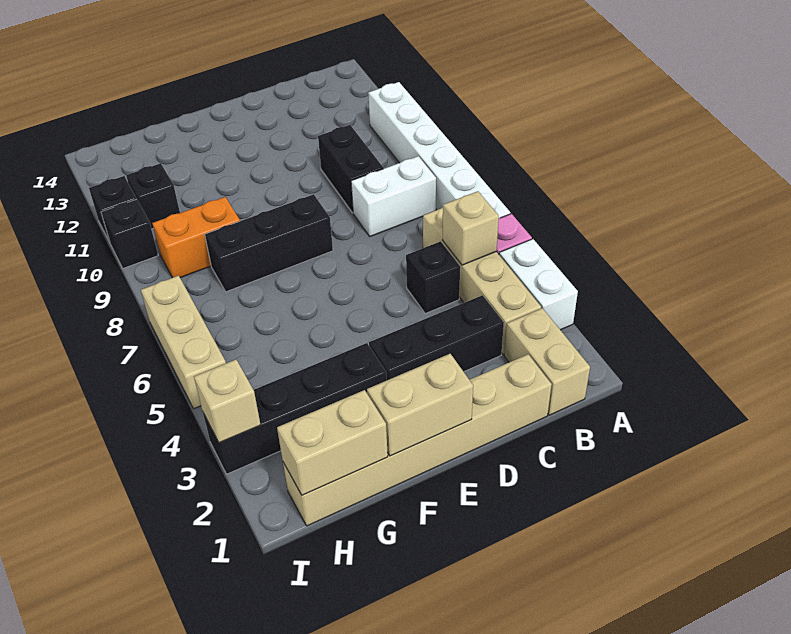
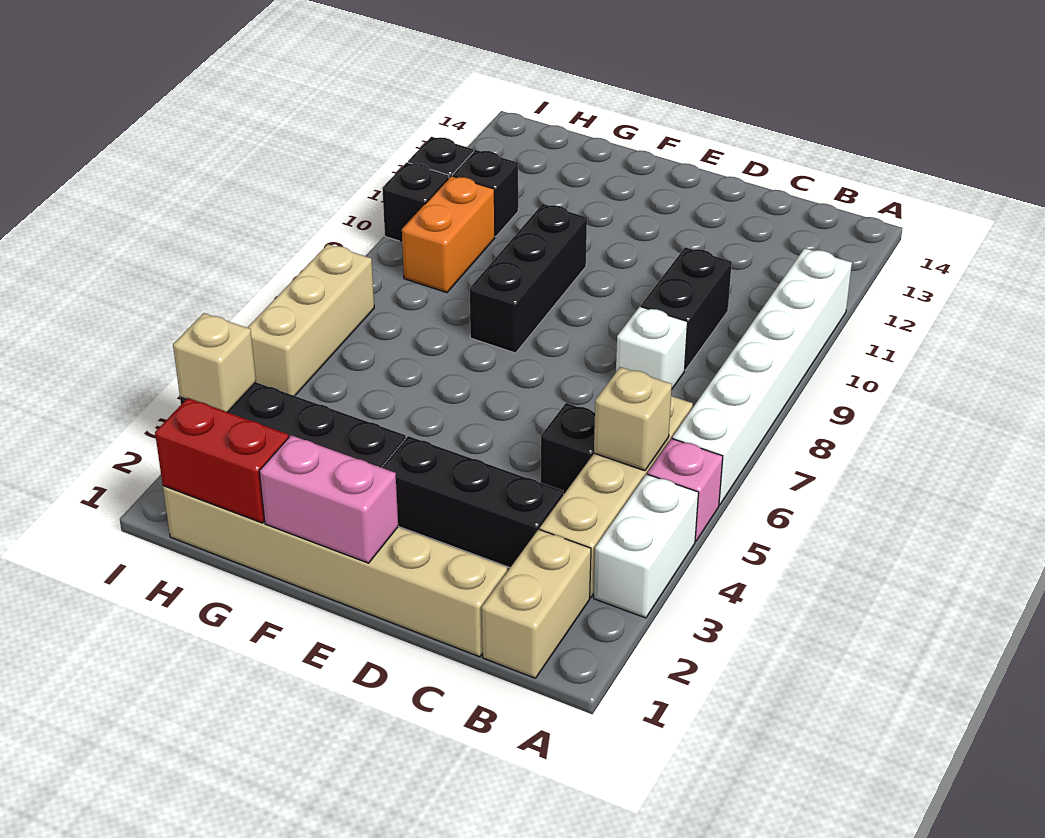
white brick B8:C8 level 1 -> white brick C8 level 1
tan brick E1:F1 level 2 -> pink brick E1:F1 level 2
black brick E8:G8 level 1 -> black brick F8:F10 level 1
tan brick G1:H1 level 2 -> red brick G1:H1 level 2
orange brick G9:H9 level 1 -> orange brick H9:H10 level 1

